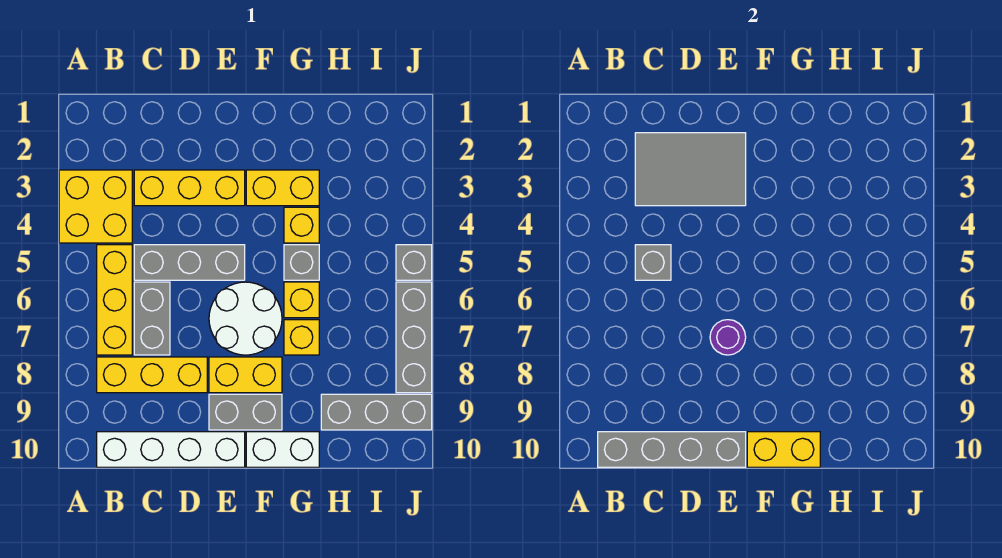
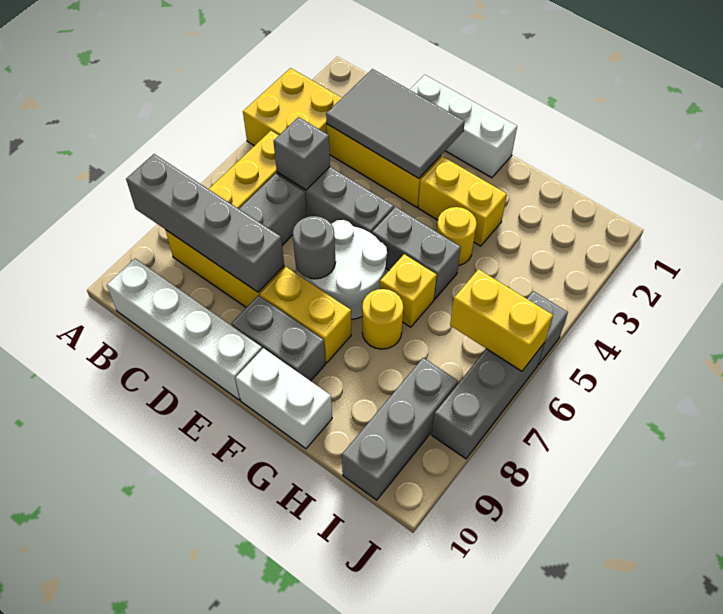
grey brick B10:E10 level 2 -> grey brick A8:D8 level 2
none -> white brick D1:F1 level 1
purple round brick E7 level 2 -> grey round brick E7 level 2
yellow brick F10:G10 level 2 -> yellow brick I6:J6 level 2
yellow brick G4 level 1 -> yellow round brick G4 level 1
grey brick G5 level 1 -> grey brick F5:G5 level 1
yellow brick G7 level 1 -> yellow round brick G7 level 1
grey brick H9:J9 level 1 -> grey brick I8:I10 level 1

